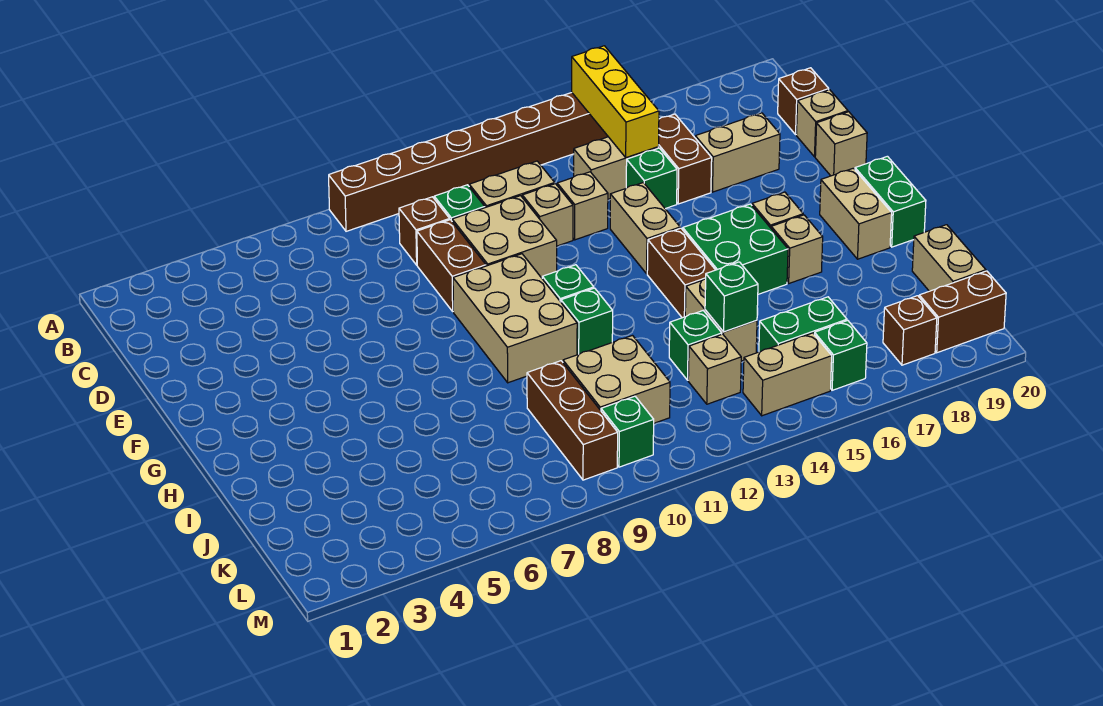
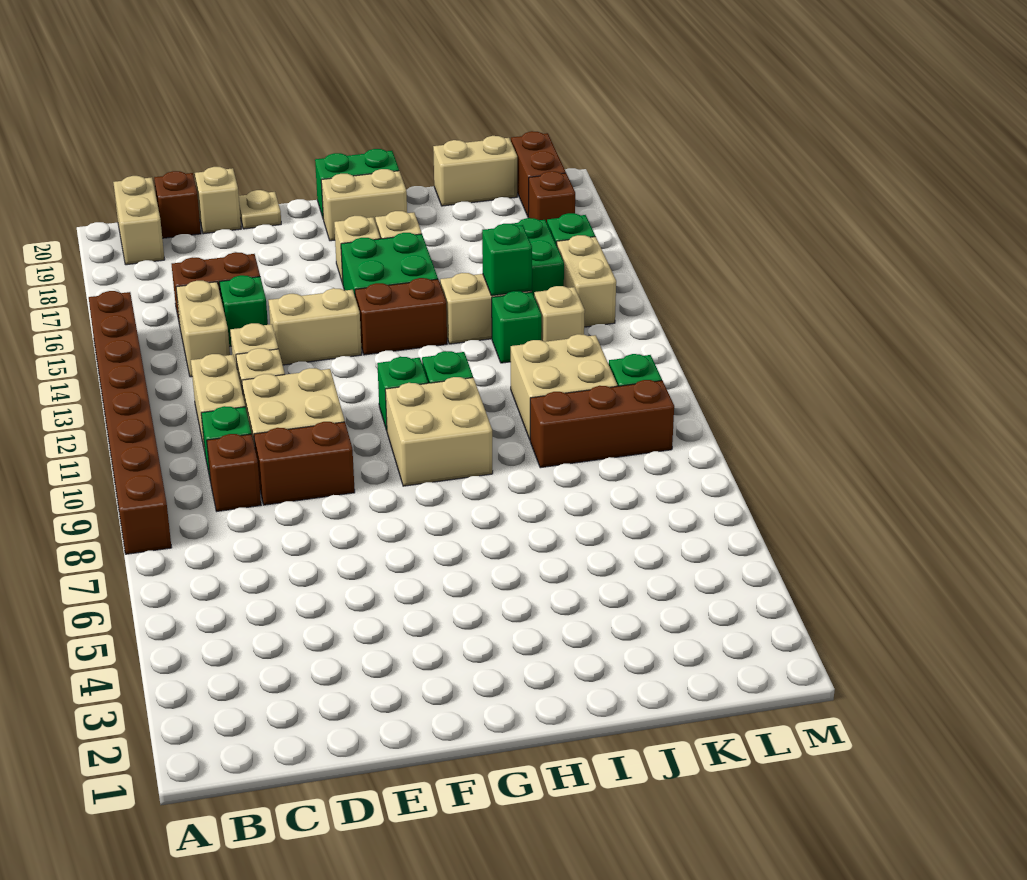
yellow brick A15:C15 level 2 -> none
tan brick D17:D18 level 1 -> tan brick B19:B20 level 1
tan brick E20 level 1 -> tan plate E20 level 1
tan brick F9:H10 level 1 -> tan brick G9:H10 level 1

